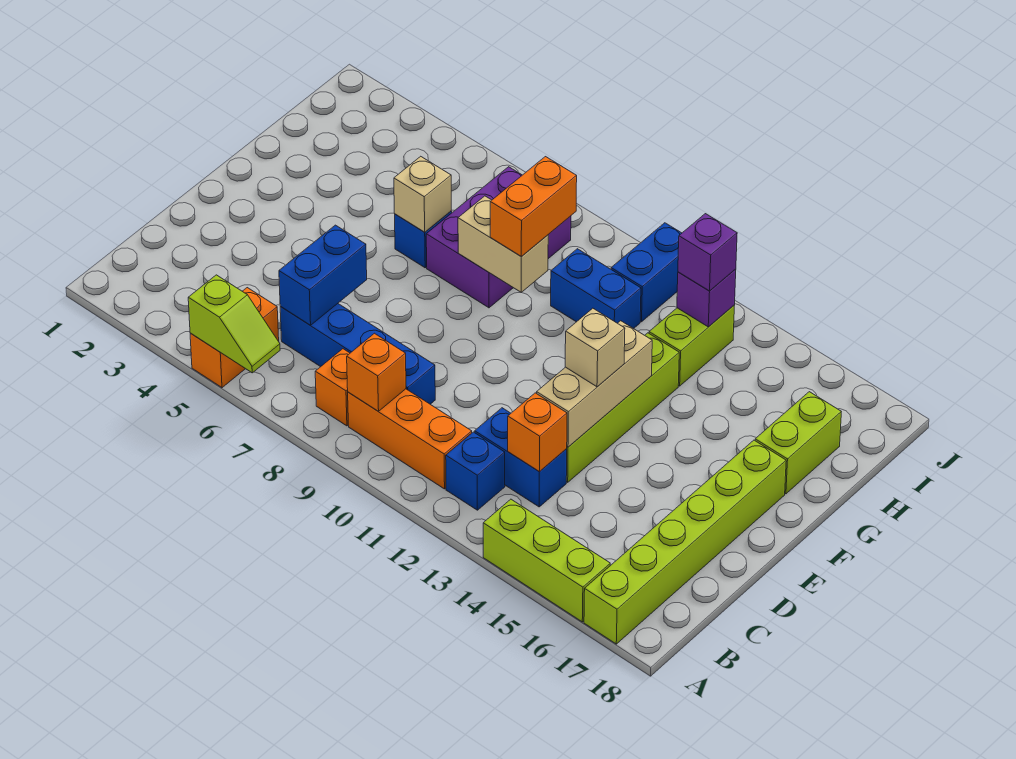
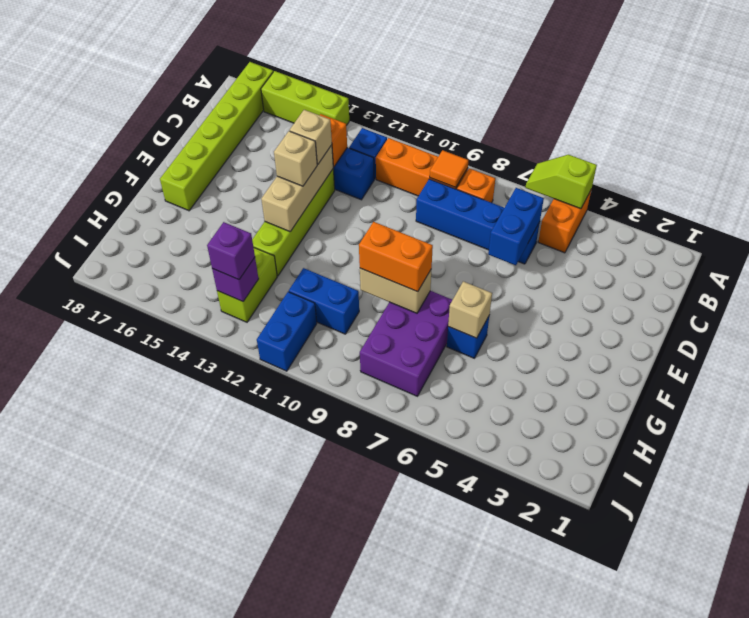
orange brick B9 level 2 -> orange tile B9 level 2
none -> tan brick D13 level 3
orange brick G9:H9 level 3 -> orange brick G8:G9 level 3
lime brick G17:H17 level 1 -> none

